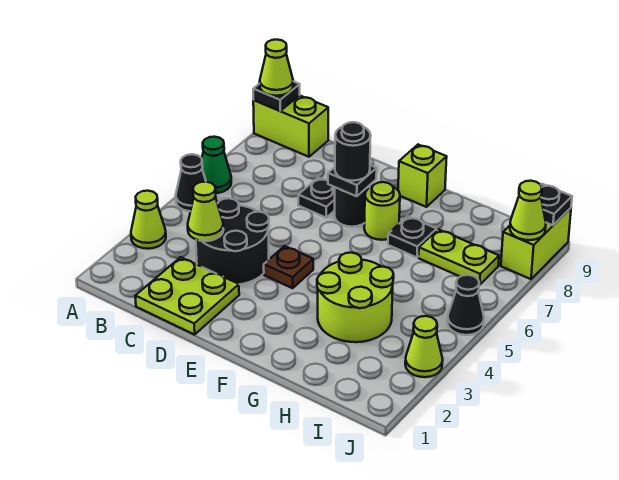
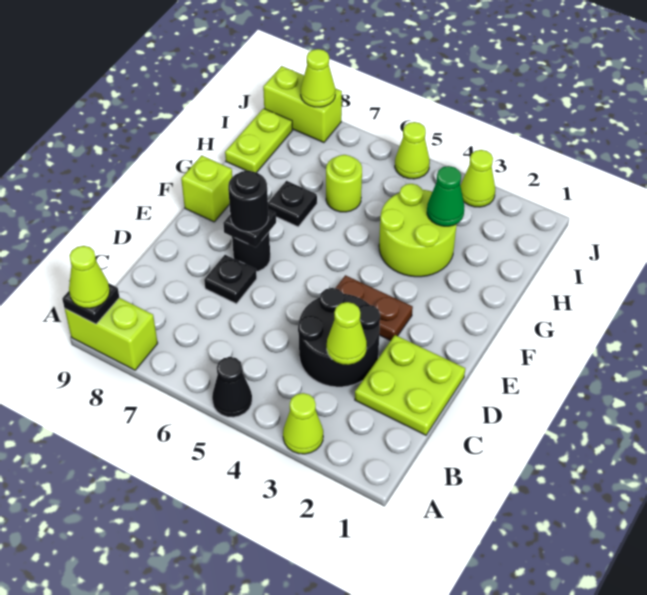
green cone A6 level 1 -> green cone H3 level 2
lime brick A9:B9 level 1 -> lime brick A8:A9 level 1
brown plate E4 level 1 -> brown plate E3:E4 level 1
lime round brick F7 level 1 -> lime round brick H6 level 1
lime plate H7:I7 level 1 -> lime plate H9:I9 level 1
black cone J5 level 1 -> lime cone J5 level 1
black plate J9 level 2 -> none

